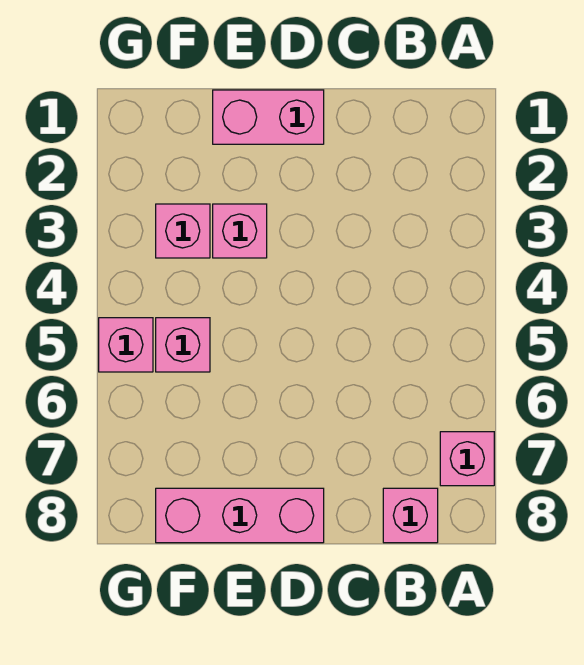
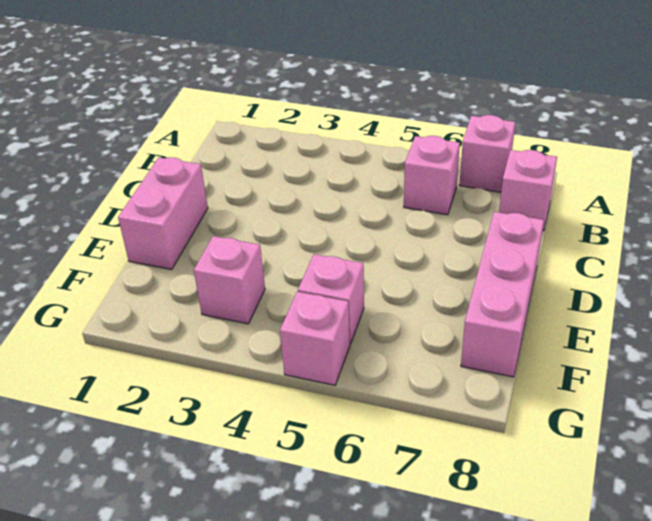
pink brick E3 level 1 -> pink brick B6 level 1

